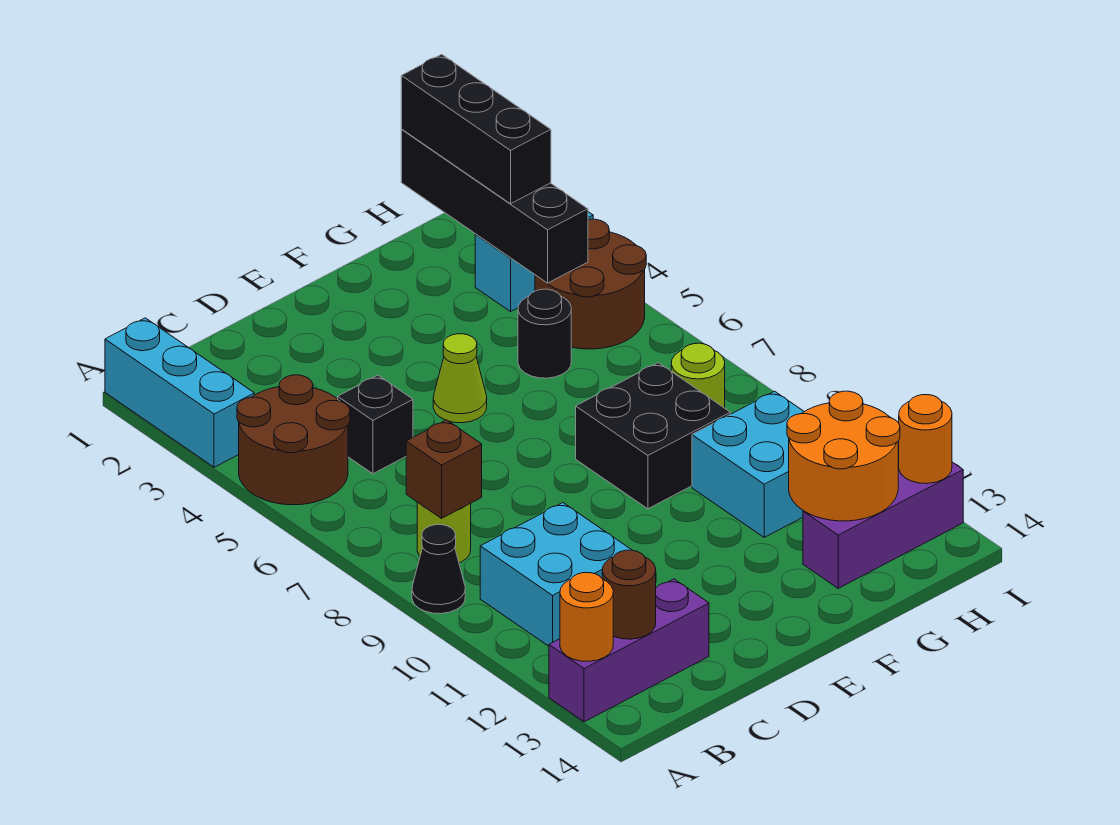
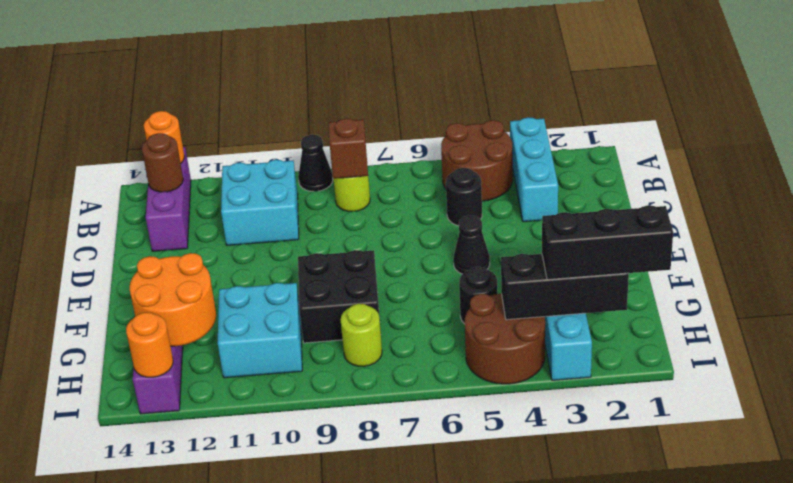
cyan brick A1:A3 level 1 -> cyan brick A3:C3 level 1
black brick C5 level 1 -> black round brick C5 level 1
lime cone E5 level 1 -> black cone E5 level 1
black brick H1:H4 level 2 -> black brick H2:H4 level 2

